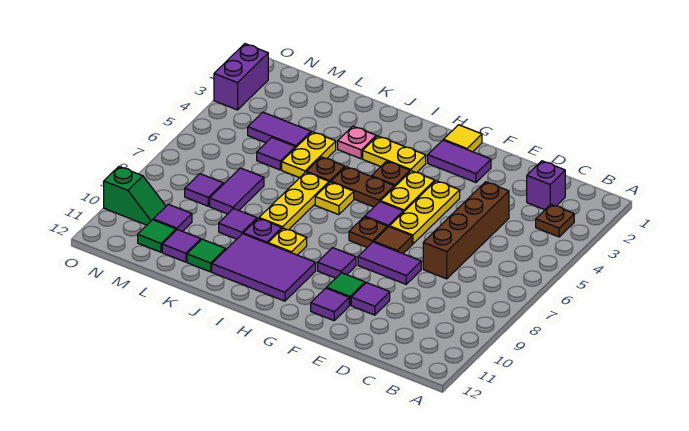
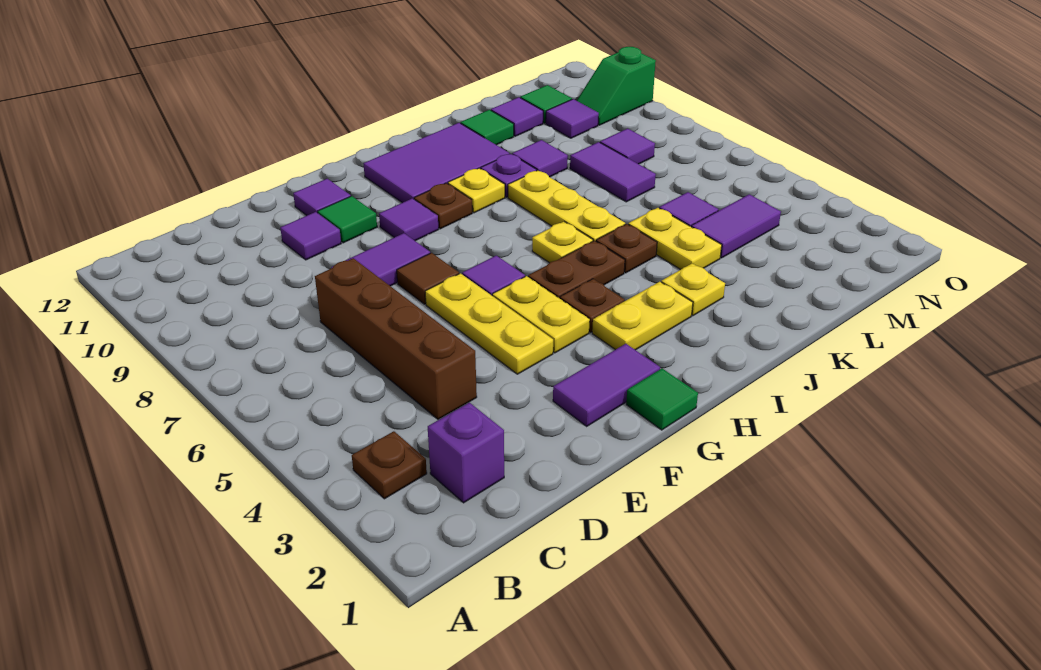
yellow tile G1 level 1 -> green tile G1 level 1
brown plate G7 level 1 -> brown plate H9 level 1
pink plate J3 level 1 -> yellow plate J3 level 1
purple brick O2:O3 level 1 -> none

